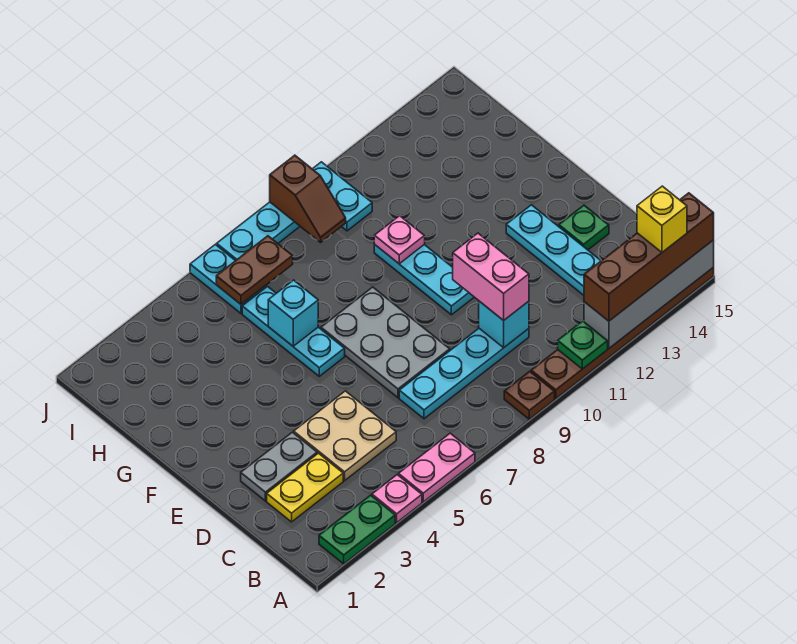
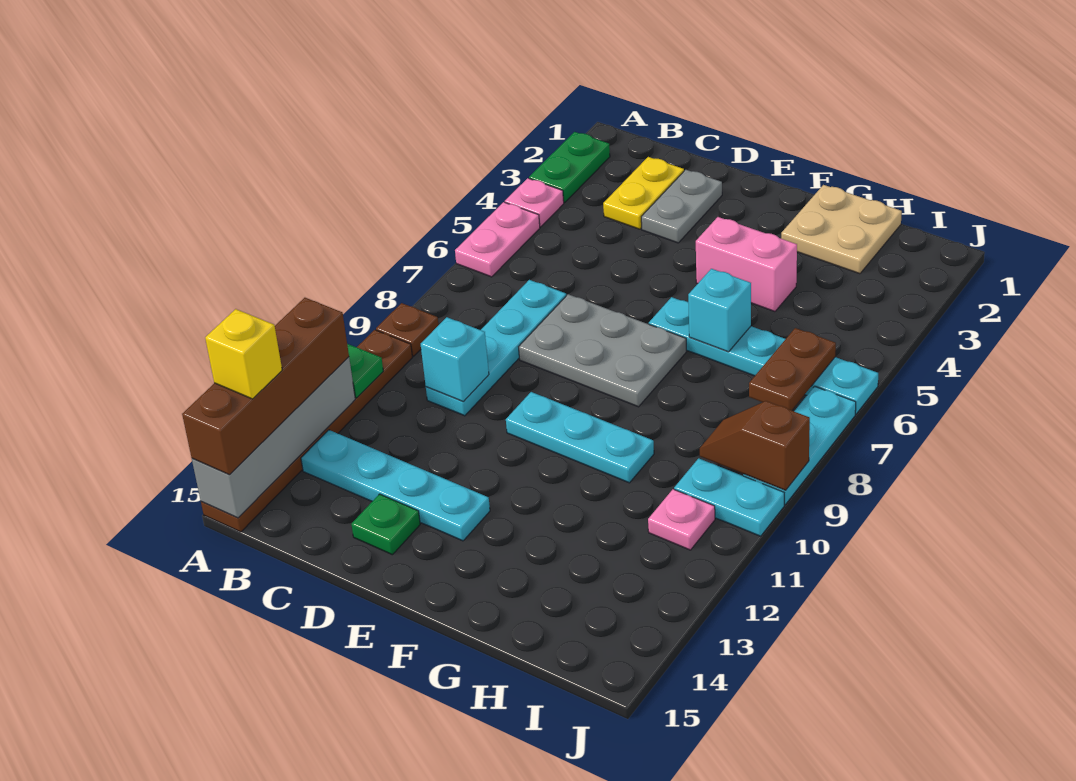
tan plate C4:D5 level 1 -> tan plate G1:H2 level 1
pink brick C10:D10 level 3 -> pink brick F4:G4 level 1
pink plate G10 level 2 -> pink plate I11 level 1

